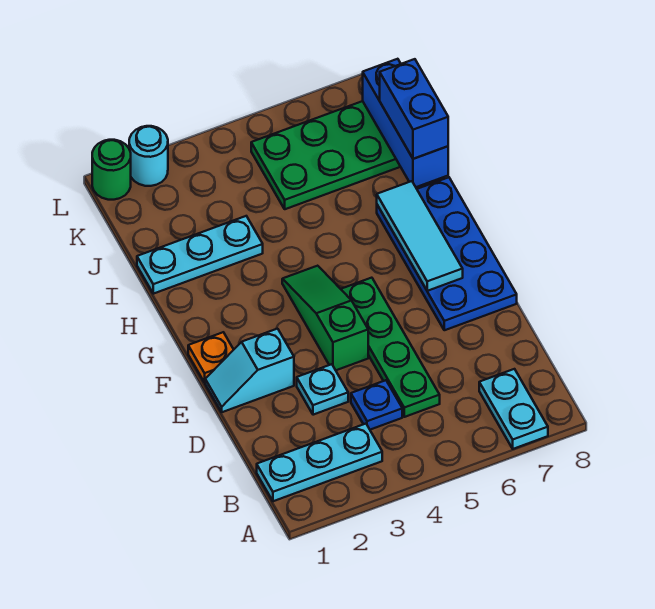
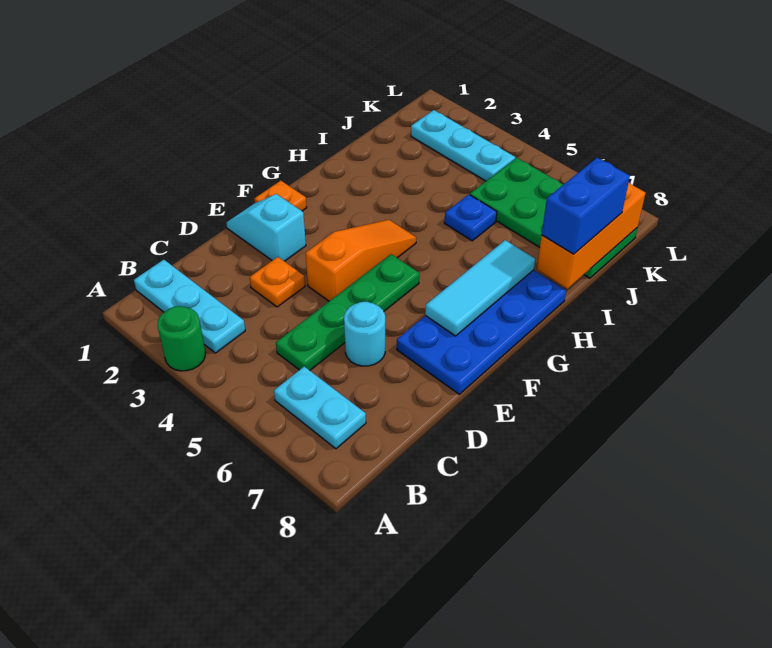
cyan plate A7:B7 level 1 -> cyan plate B6:B7 level 1
blue plate C4 level 1 -> blue plate I5 level 1
cyan plate D3 level 1 -> orange plate D3 level 1
green slope E4:G4 level 1 top E -> orange slope E4:G4 level 1 top E
cyan plate I1:I3 level 1 -> cyan plate K2:K4 level 1
blue brick I8:K8 level 2 -> orange brick I8:K8 level 2
green round brick L1 level 1 -> green round brick A3 level 1
cyan round brick L2 level 1 -> cyan round brick D6 level 1

